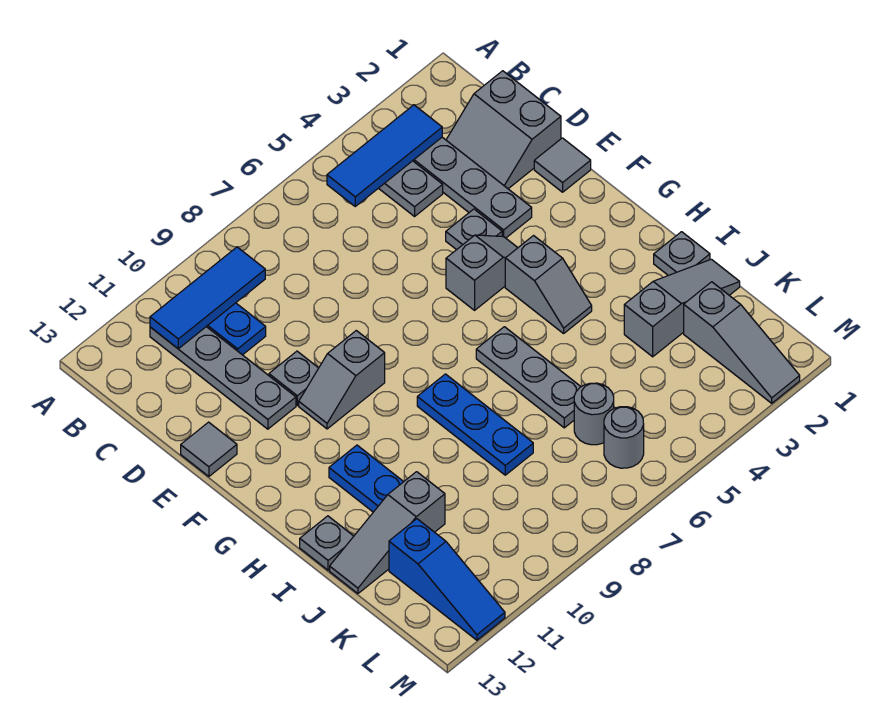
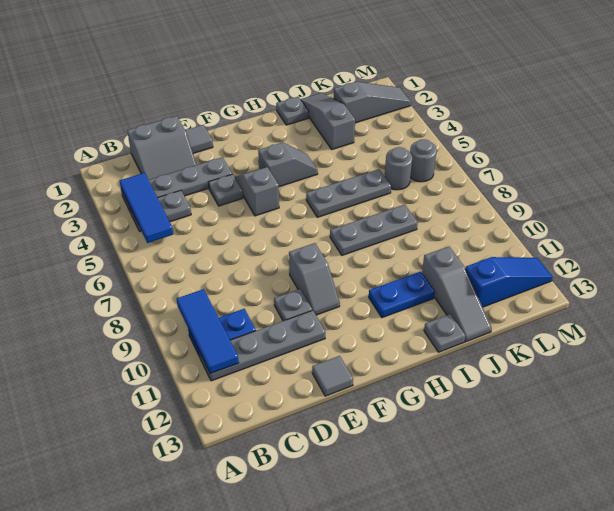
blue plate H8:J8 level 1 -> grey plate H8:J8 level 1

